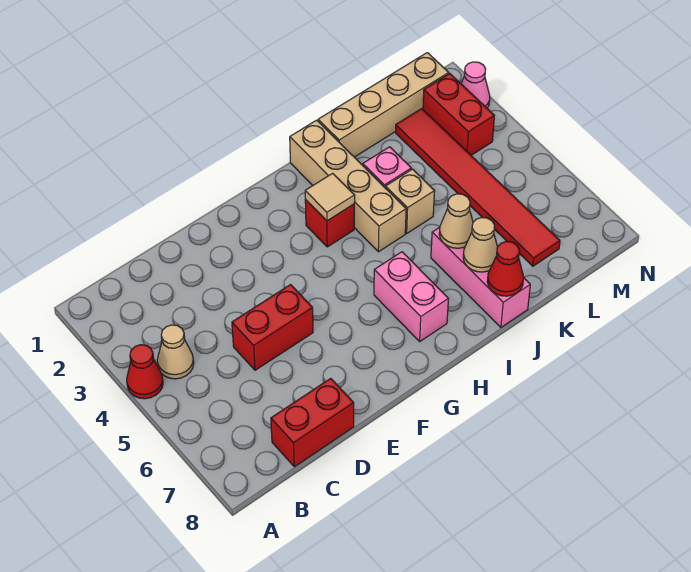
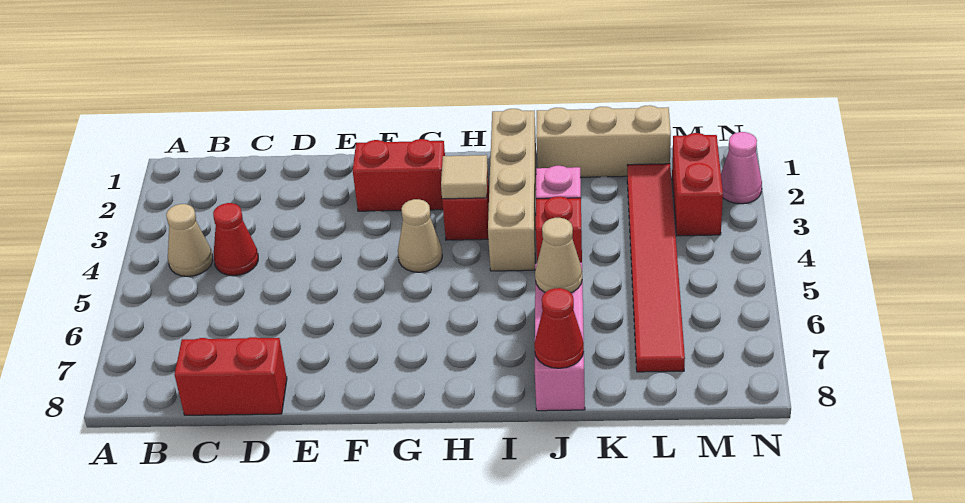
red cone A4 level 1 -> red cone C4 level 1
red brick D5:E5 level 1 -> red brick F2:G2 level 1
pink brick H6:H7 level 1 -> none
tan brick J1:M1 level 1 -> tan brick J1:L1 level 1
tan brick J4 level 1 -> red brick J4 level 1
tan cone J7 level 2 -> tan cone G4 level 1

